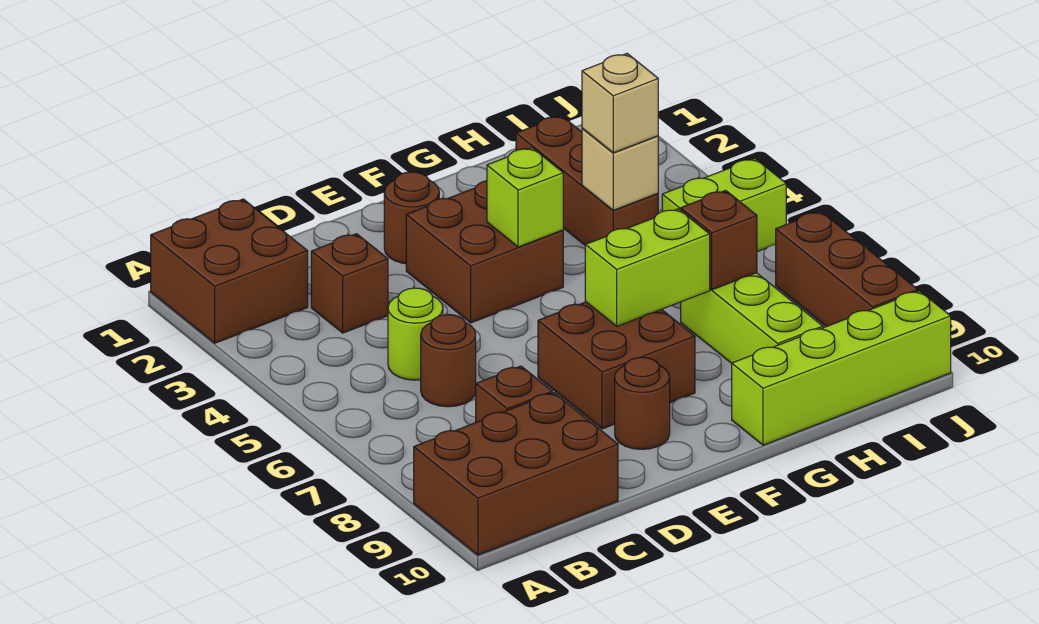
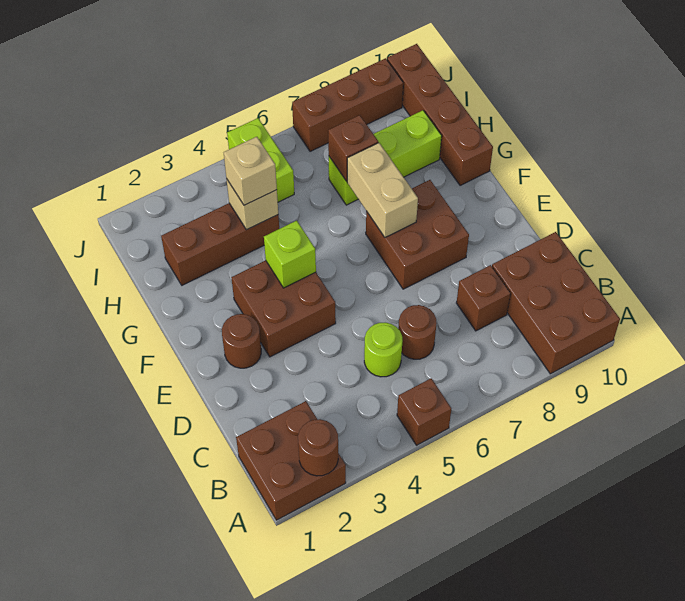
brown brick C3 level 1 -> brown brick A5 level 1
brown round brick E9 level 1 -> brown round brick A2 level 2
lime brick F7:G7 level 2 -> tan brick F7:G7 level 2
lime brick G10:J10 level 1 -> brown brick G10:J10 level 1

